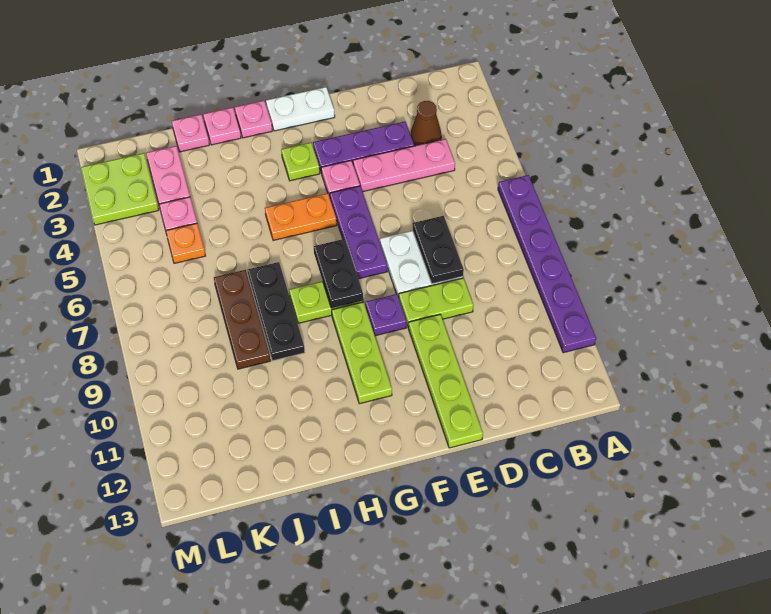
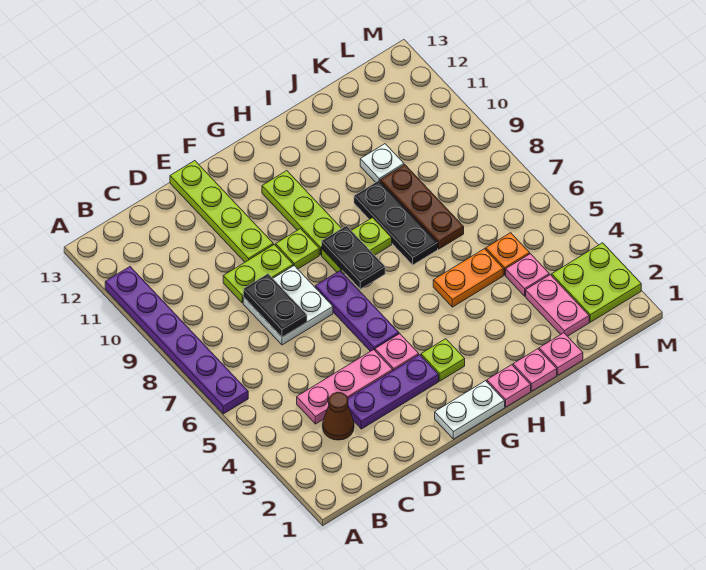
purple plate F9 level 1 -> lime plate F9 level 1
orange plate G5:H5 level 1 -> orange plate I5:J5 level 1
none -> white plate J10 level 1

